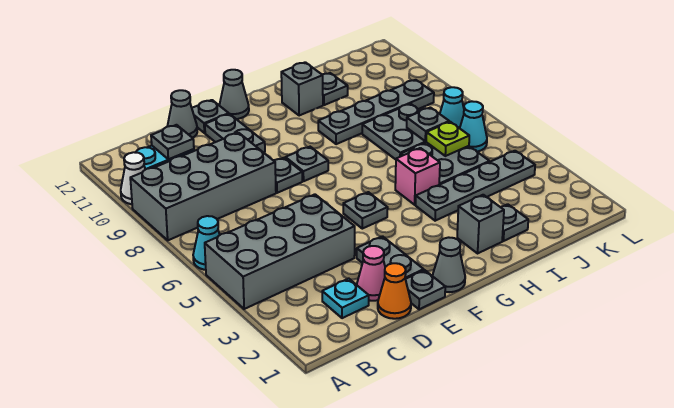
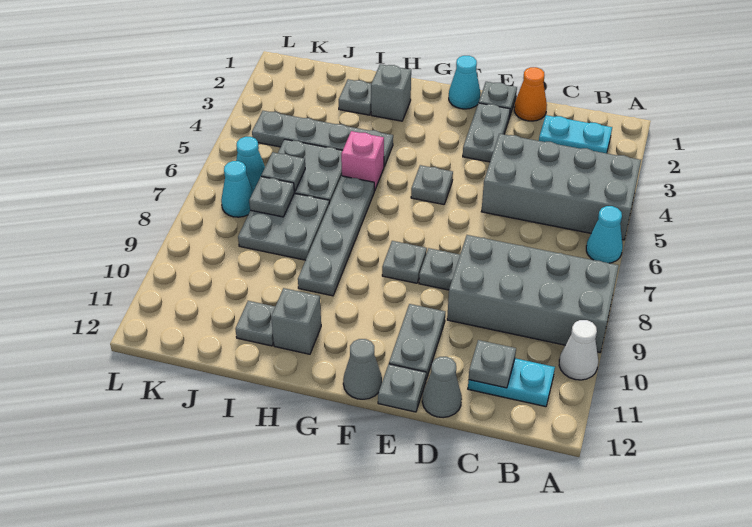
cyan plate C2 level 1 -> cyan plate B2:C2 level 1
pink cone D2 level 1 -> none
grey cone F1 level 1 -> cyan cone F1 level 1
grey plate H9:K9 level 1 -> grey plate H6:H9 level 1
lime plate J6 level 2 -> grey plate J6 level 2

